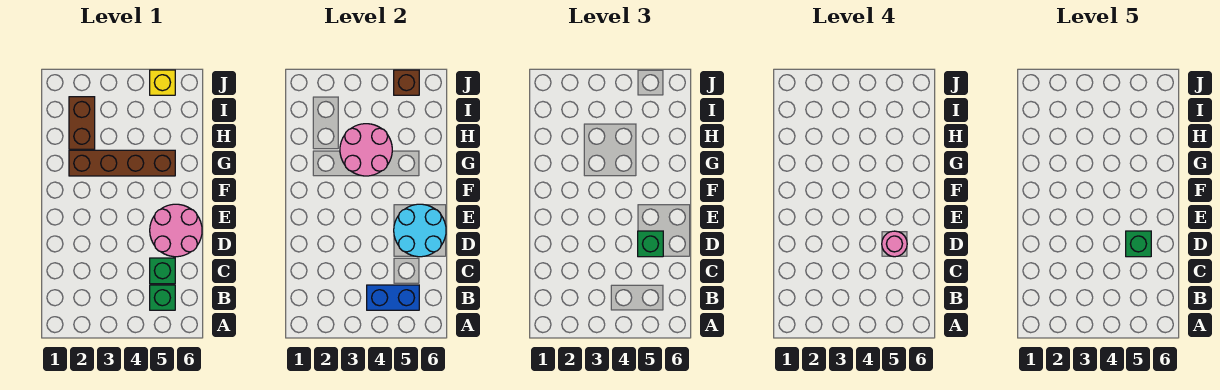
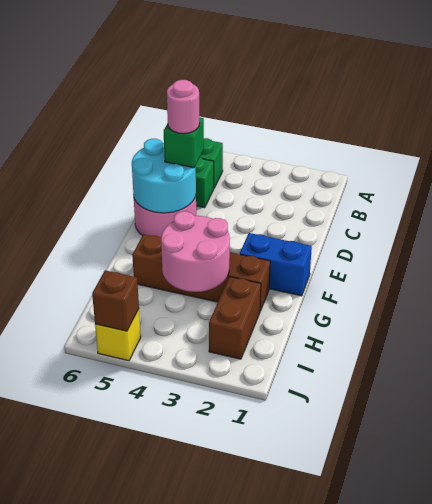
blue brick B4:B5 level 2 -> blue brick F1:F2 level 1
green brick D5 level 5 -> none

